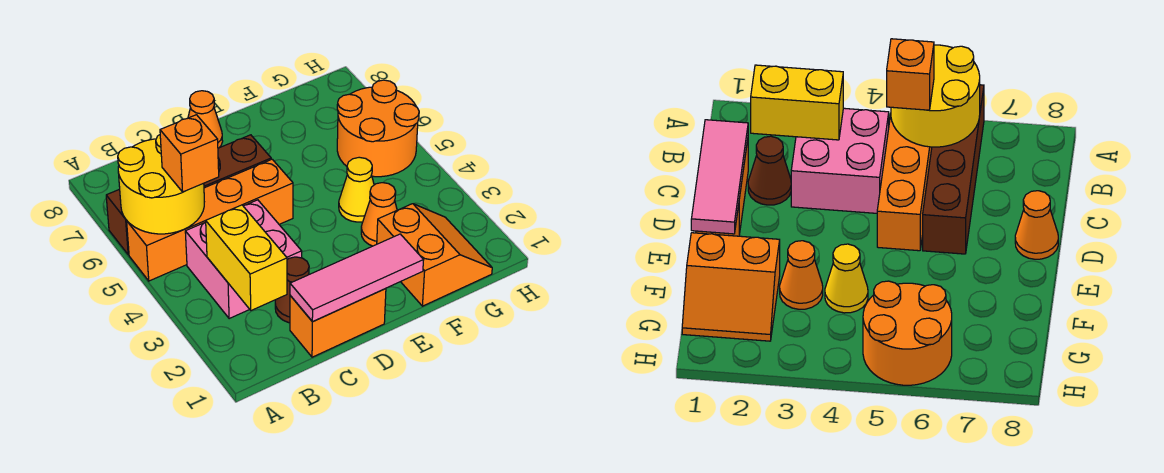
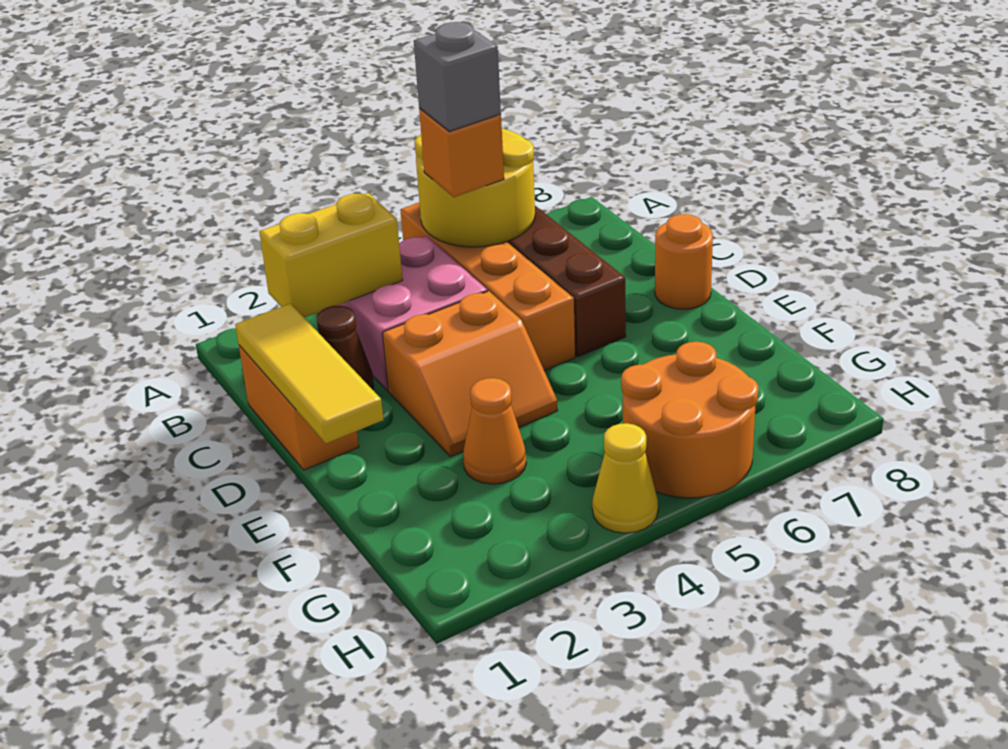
none -> grey brick B5 level 4
pink tile C1:E1 level 2 -> yellow tile C1:E1 level 2
orange cone D8 level 1 -> orange round brick D8 level 1
orange slope F1:G2 level 1 top F -> orange slope D3:E4 level 1 top D
yellow cone F4 level 1 -> yellow cone H4 level 1

